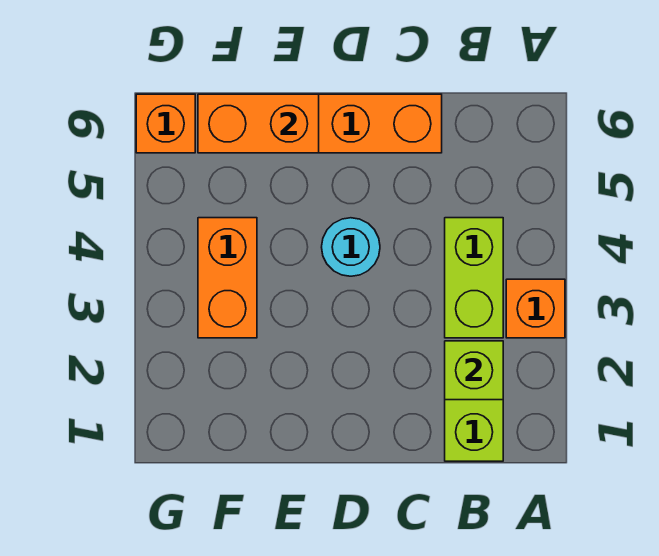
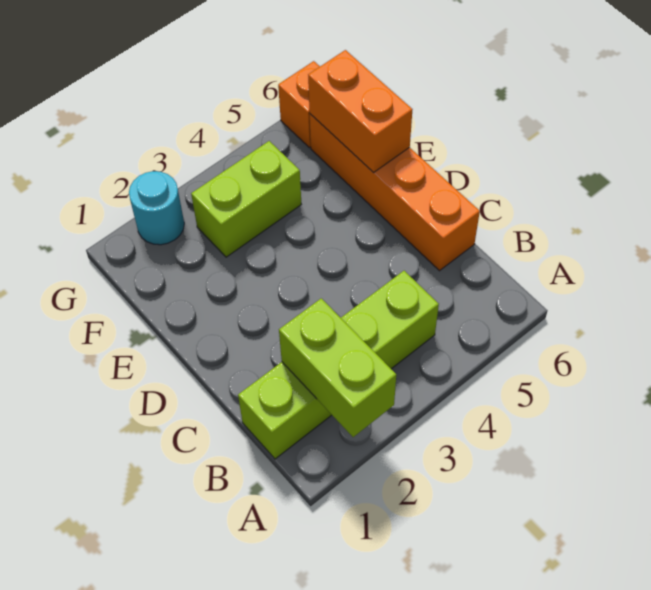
orange brick A3 level 1 -> none
lime brick B2 level 2 -> lime brick A2:B2 level 2
cyan round brick D4 level 1 -> cyan round brick G2 level 1
orange brick F3:F4 level 1 -> lime brick F3:F4 level 1

